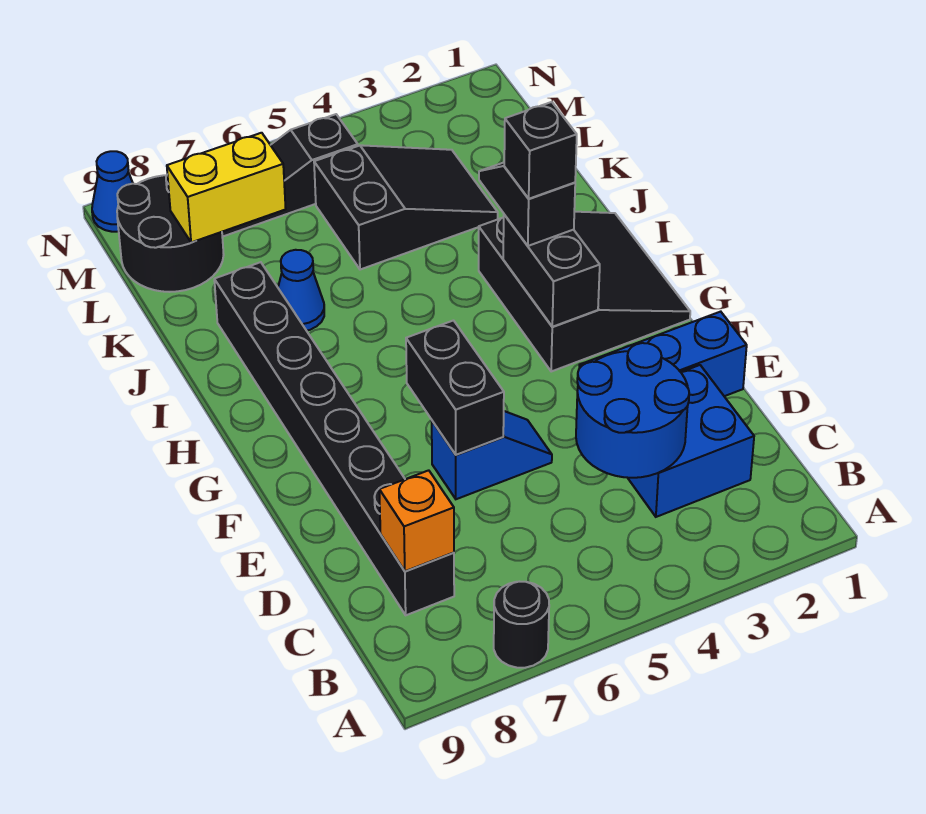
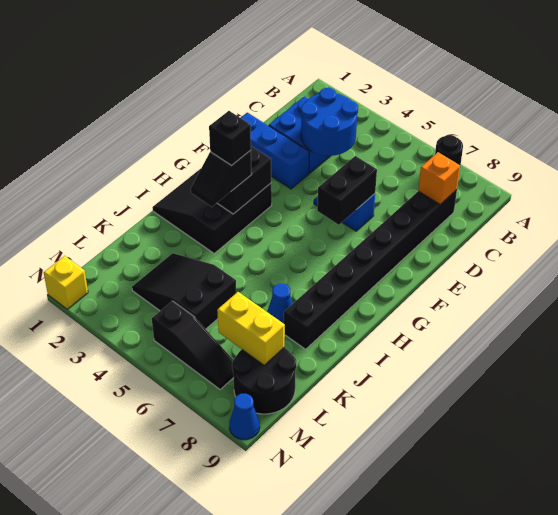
none -> yellow brick N1 level 1

